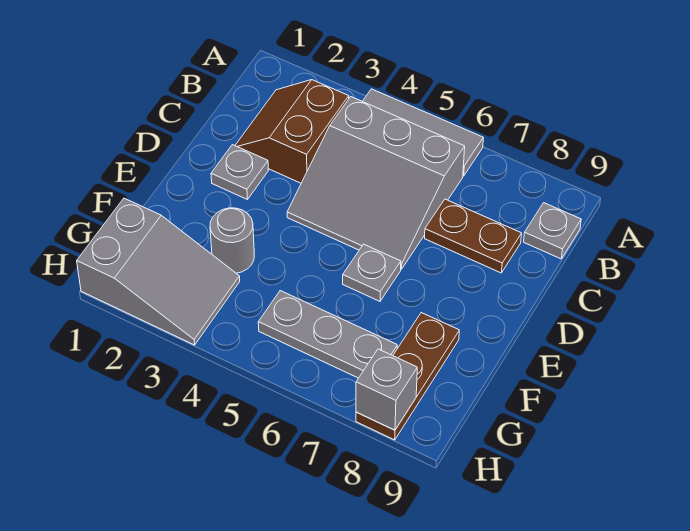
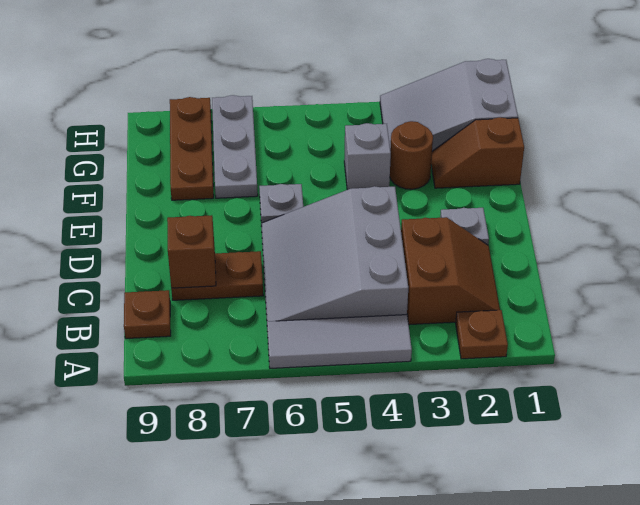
none -> brown plate A2 level 1
grey slope B4:D6 level 1 top B -> grey slope B4:D6 level 1 top 4
grey plate B9 level 1 -> brown plate B9 level 1
none -> brown brick C8 level 2
none -> brown slope F1:F2 level 1 top 1
grey round brick F3 level 1 -> brown round brick F3 level 1
grey plate G5:G7 level 1 -> grey plate F7:H7 level 1
grey brick H8 level 2 -> grey brick F4 level 1

